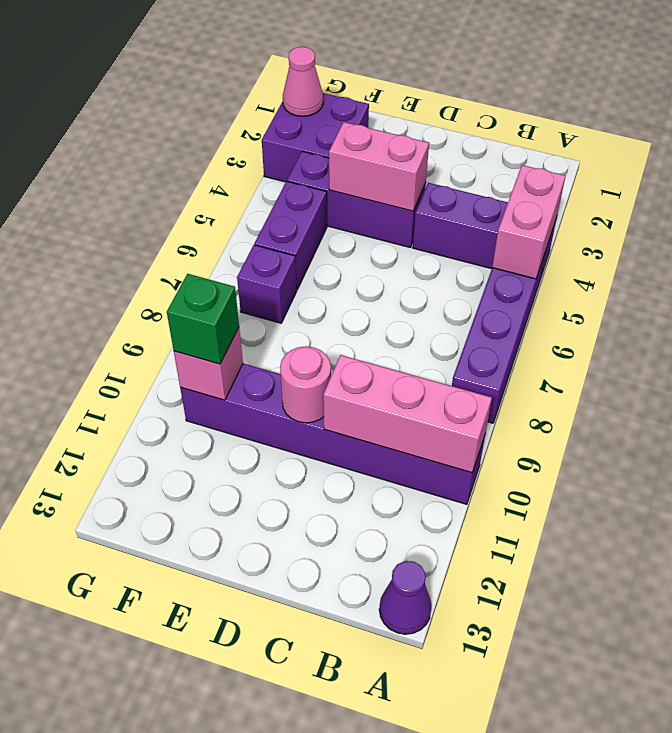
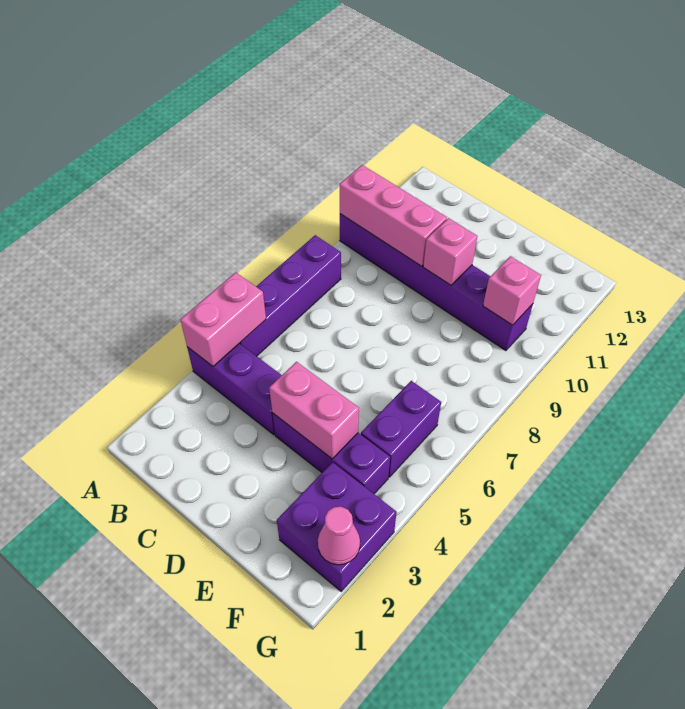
purple cone A13 level 1 -> none
pink round brick D10 level 2 -> pink brick D10 level 2
purple brick F7 level 1 -> none
green brick F10 level 3 -> none

